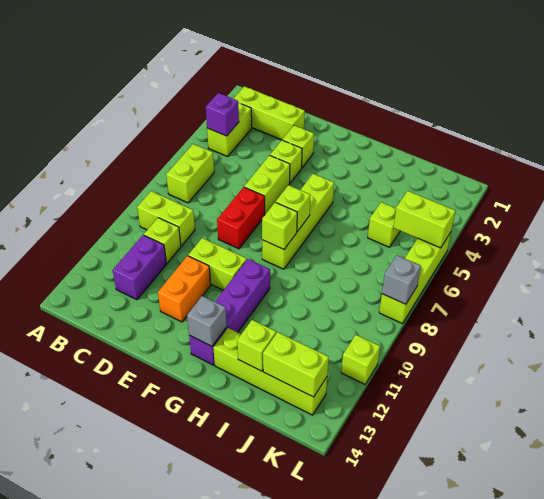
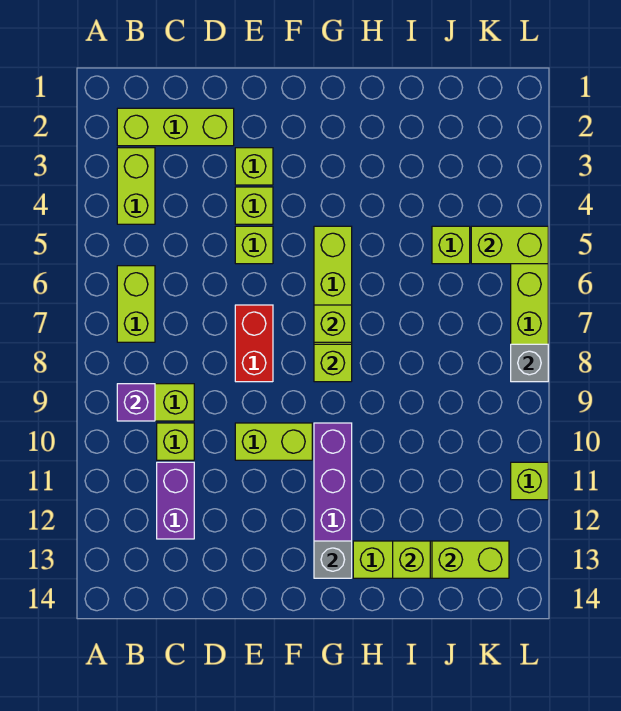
purple brick B4 level 2 -> purple brick B9 level 2
lime brick E5:E6 level 1 -> lime brick E5 level 1
orange brick E11:E12 level 1 -> none

